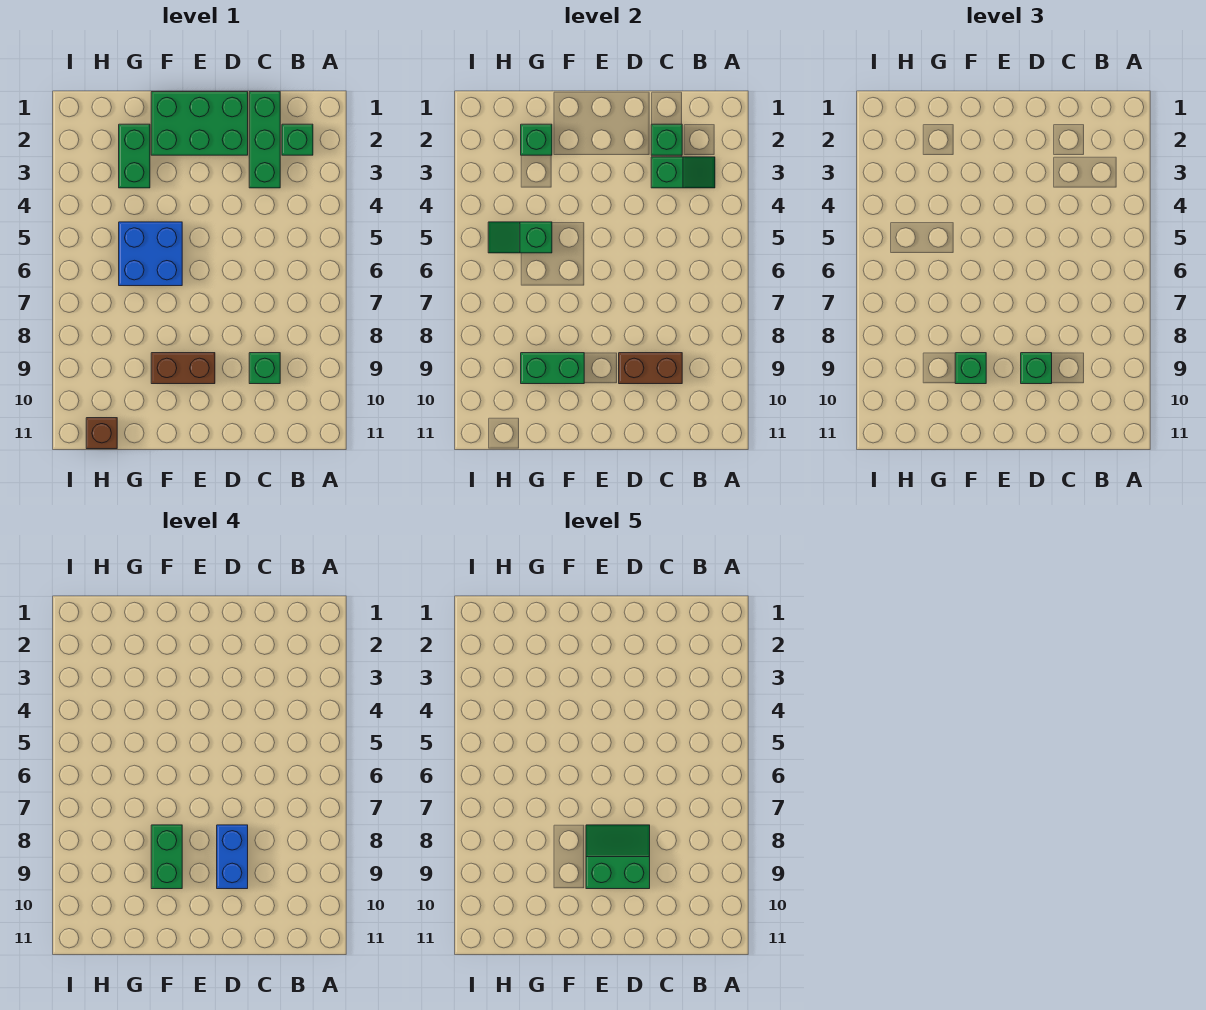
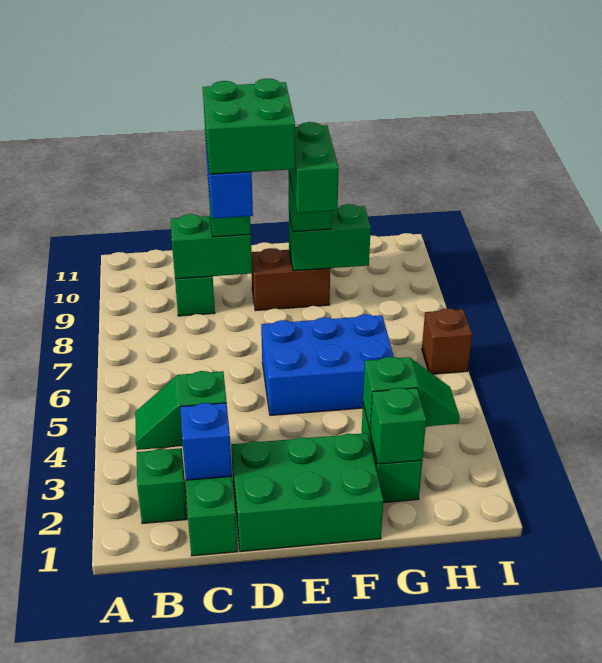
green brick C2 level 2 -> blue brick C2 level 2
brown brick C9:D9 level 2 -> green brick C9:D9 level 2
green slope D8:E9 level 5 top 9 -> green brick D8:E9 level 5
blue brick F5:G6 level 1 -> blue brick E5:G6 level 1
green slope G5:H5 level 2 top G -> green slope G3:H3 level 2 top G
brown brick H11 level 1 -> brown brick I6 level 1

